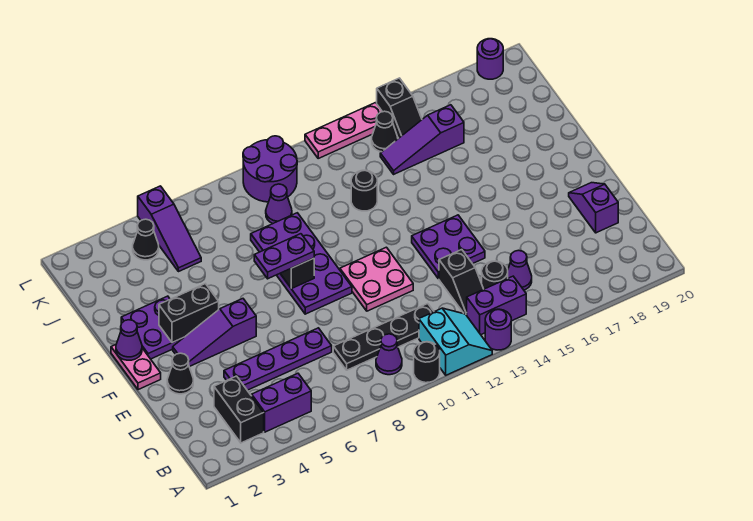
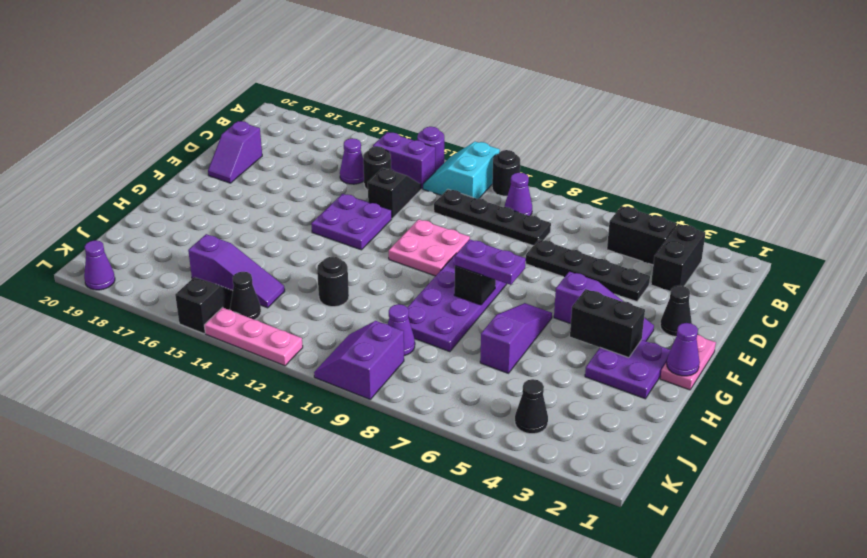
purple brick B4:B5 level 1 -> black brick B4:B5 level 1
purple plate D4:D7 level 1 -> black plate D4:D7 level 1
purple slope J5:L5 level 1 top L -> purple slope G6:I6 level 1 top I
purple round brick K9:L10 level 1 -> purple slope K9:L10 level 1 top 9
purple round brick L19 level 1 -> purple cone L19 level 1

